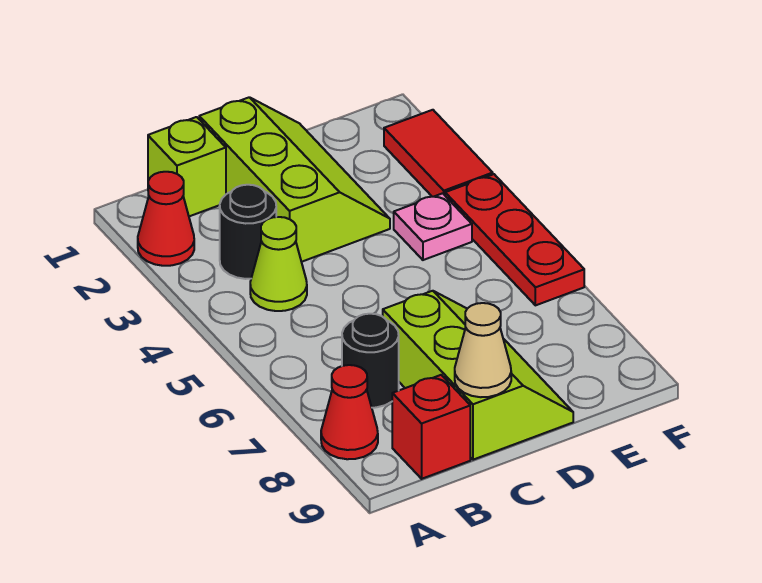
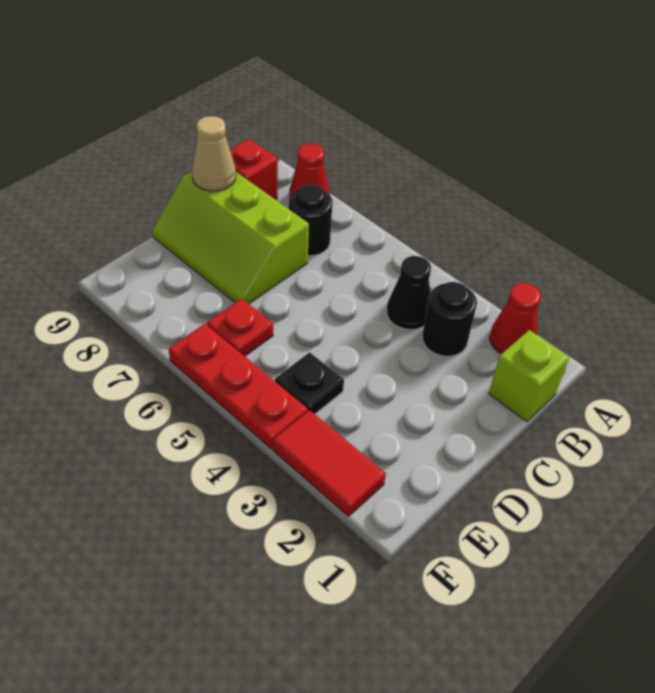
lime cone B4 level 1 -> black cone B4 level 1
lime slope C1:D3 level 1 top C -> none
pink plate E4 level 1 -> black plate E4 level 1
none -> red plate E6 level 1

